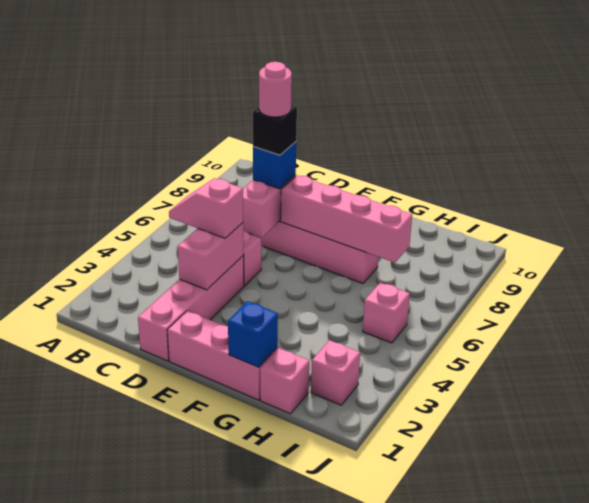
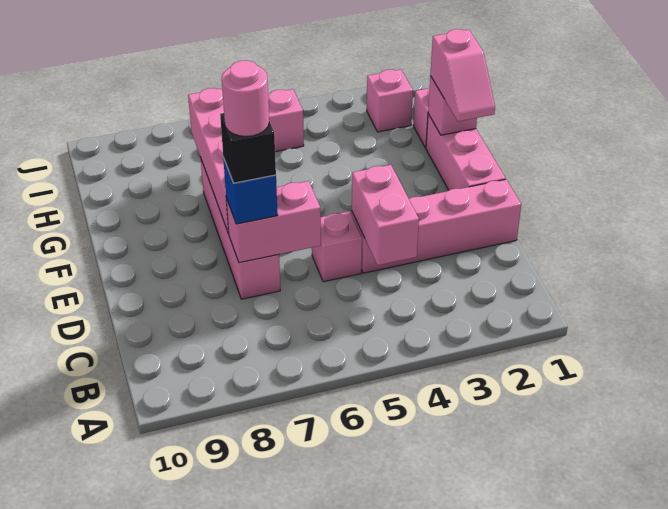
pink slope C4:D4 level 3 top D -> pink slope F1:G1 level 3 top G
pink brick D3:D4 level 2 -> pink brick C4:D4 level 2
blue brick G1 level 2 -> pink brick G1 level 2

